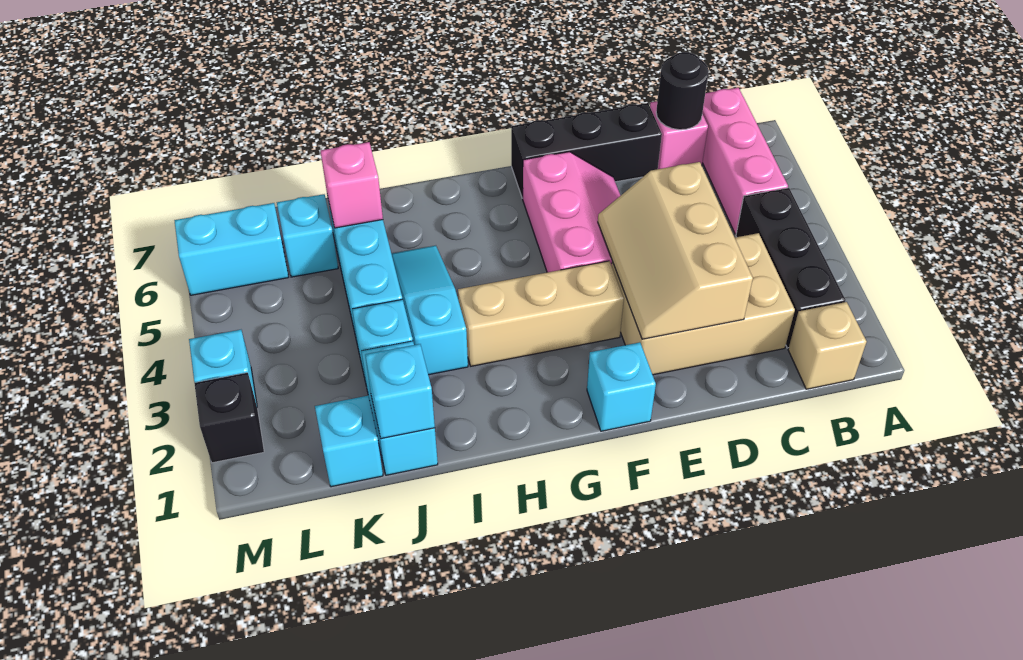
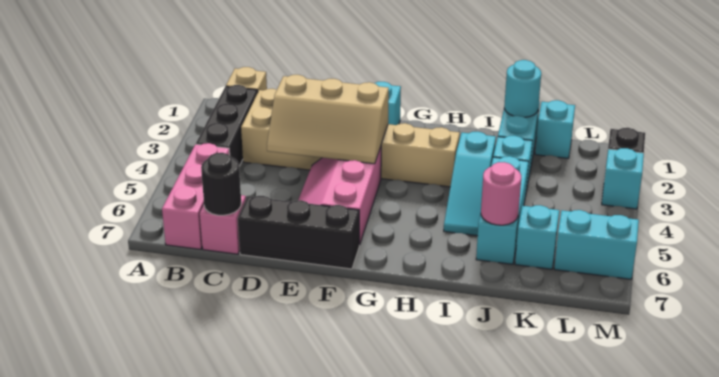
tan slope D2:E4 level 2 top D -> tan slope D3:F4 level 2 top 3
cyan brick J1 level 2 -> cyan round brick J1 level 2
pink brick J6 level 2 -> pink round brick J6 level 2

